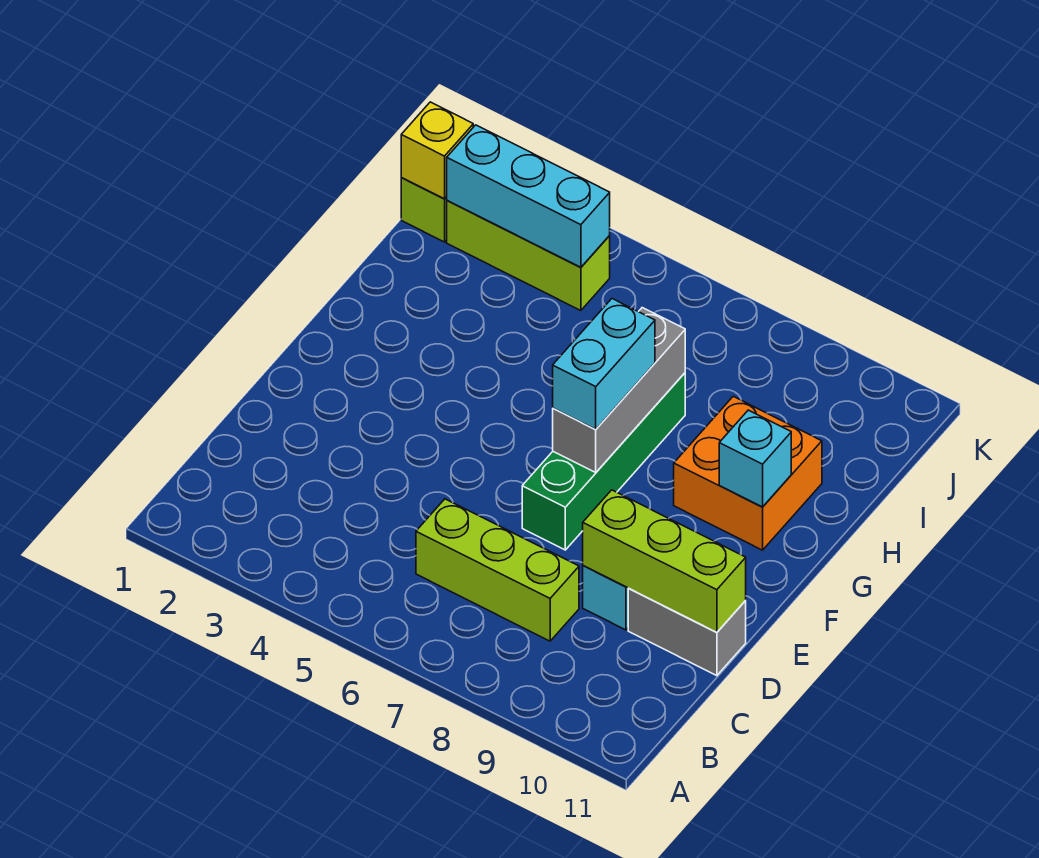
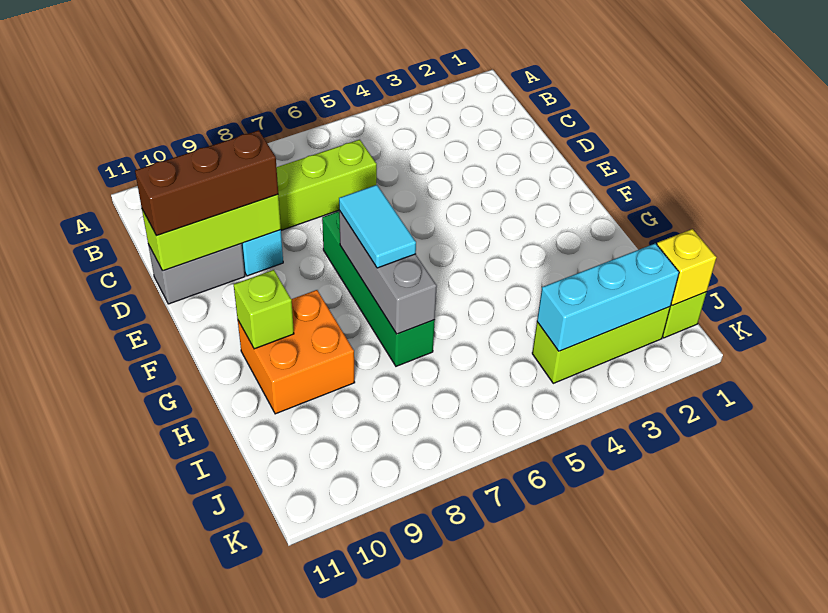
none -> brown brick D9:D11 level 3
cyan brick F7:G7 level 3 -> cyan tile F7:G7 level 3
cyan brick G10 level 2 -> lime brick G10 level 2

